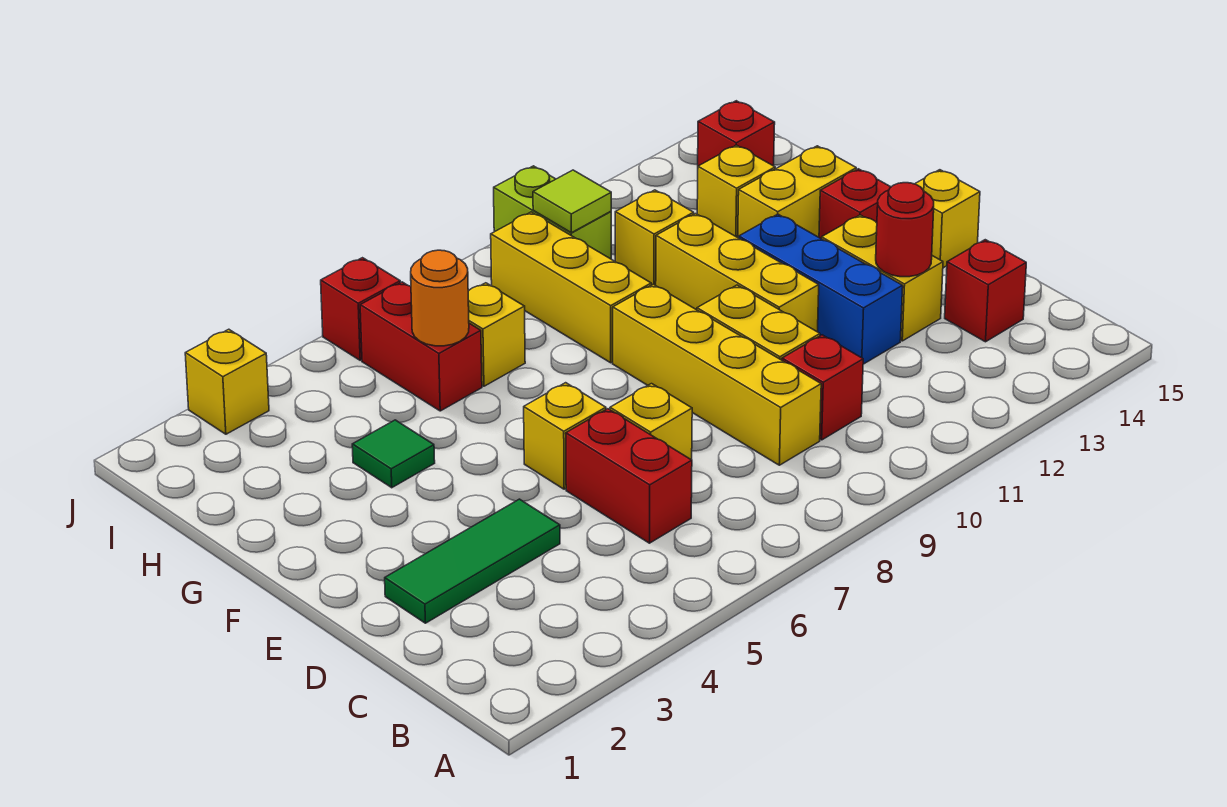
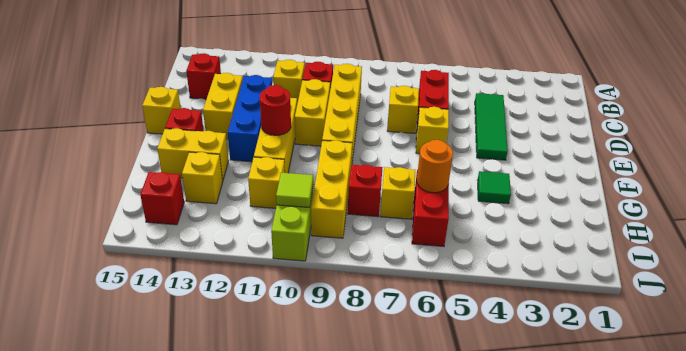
green tile D2:D4 level 1 -> green tile C4:E4 level 1
red round brick D13 level 2 -> red round brick F11 level 2
yellow brick J3 level 1 -> yellow brick C11 level 1
red brick J6 level 1 -> red brick H8 level 1

